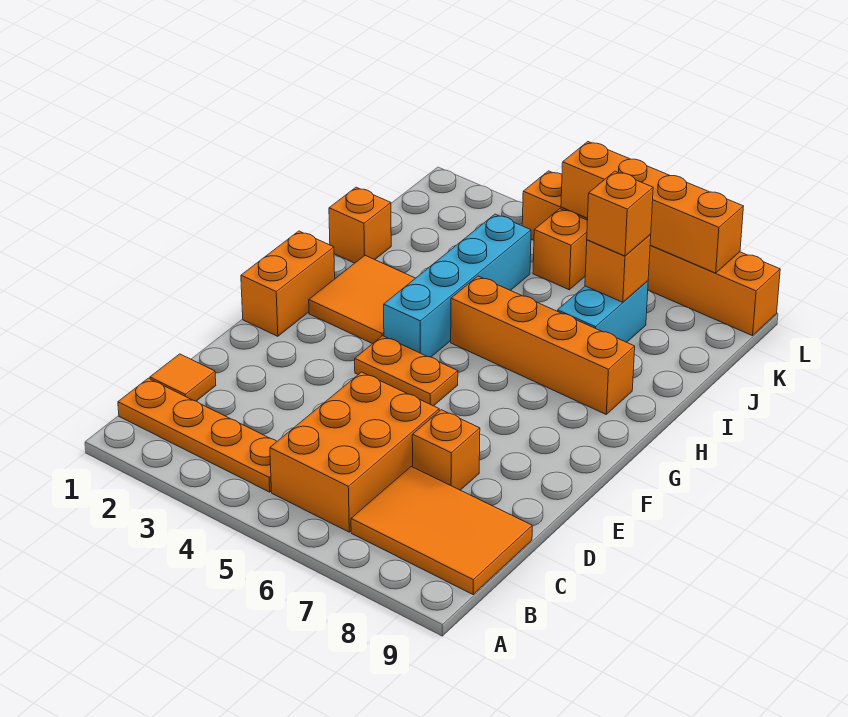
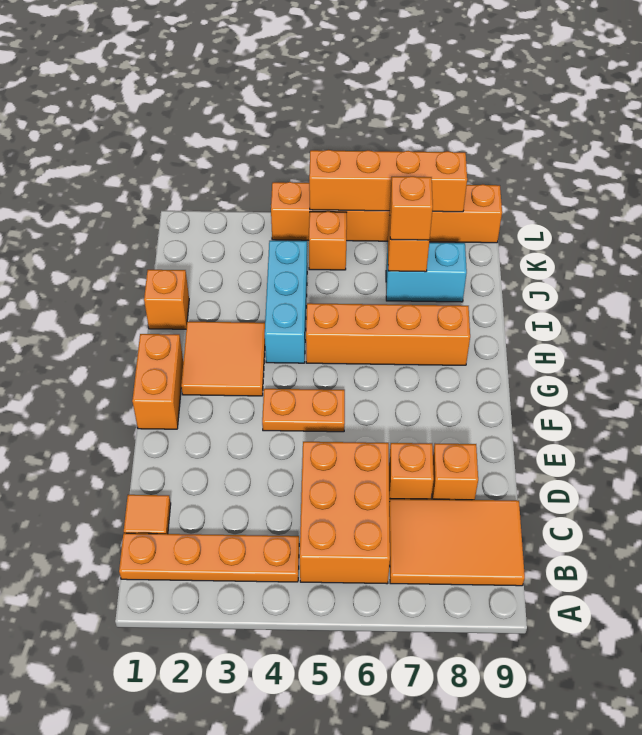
none -> orange brick D8 level 1
cyan brick G4:J4 level 1 -> cyan brick H4:J4 level 1
cyan brick I7:J7 level 1 -> cyan brick J7:J8 level 1

